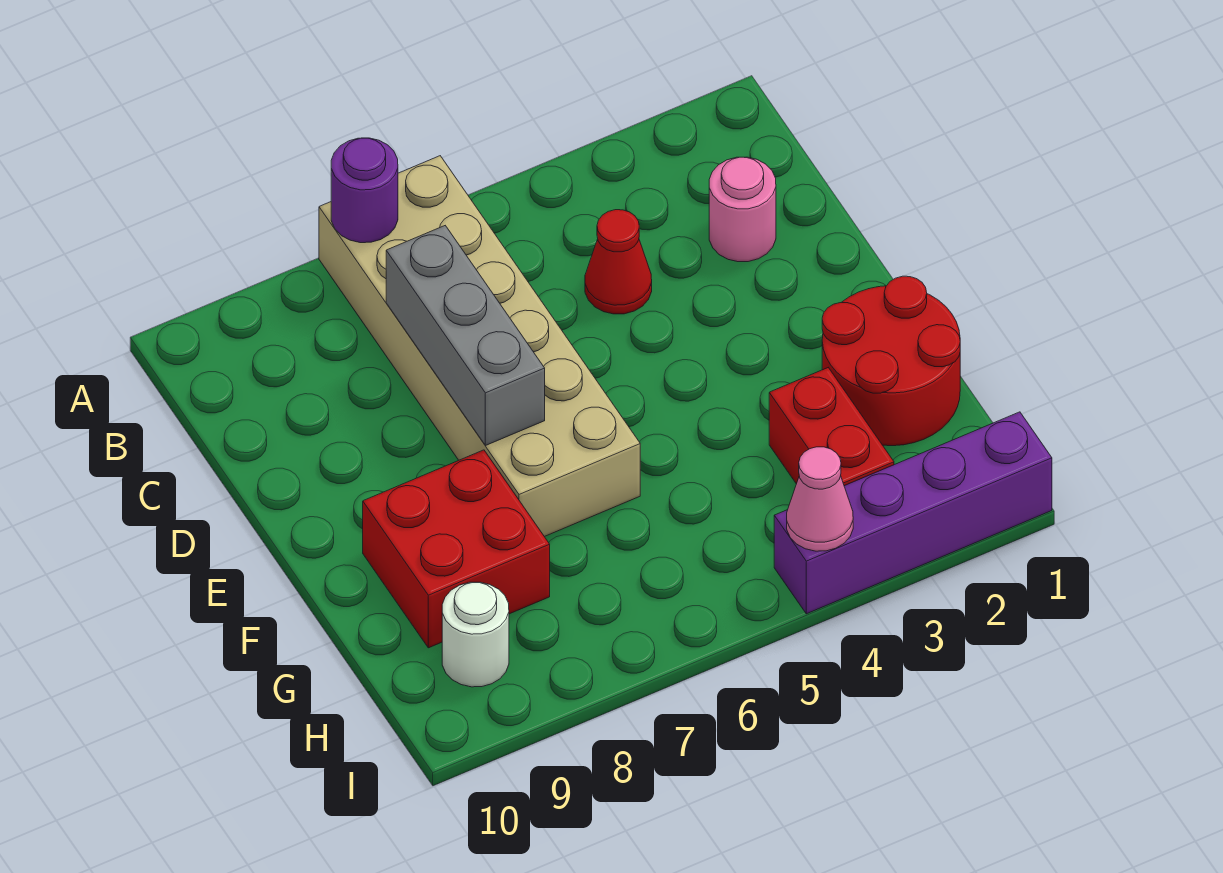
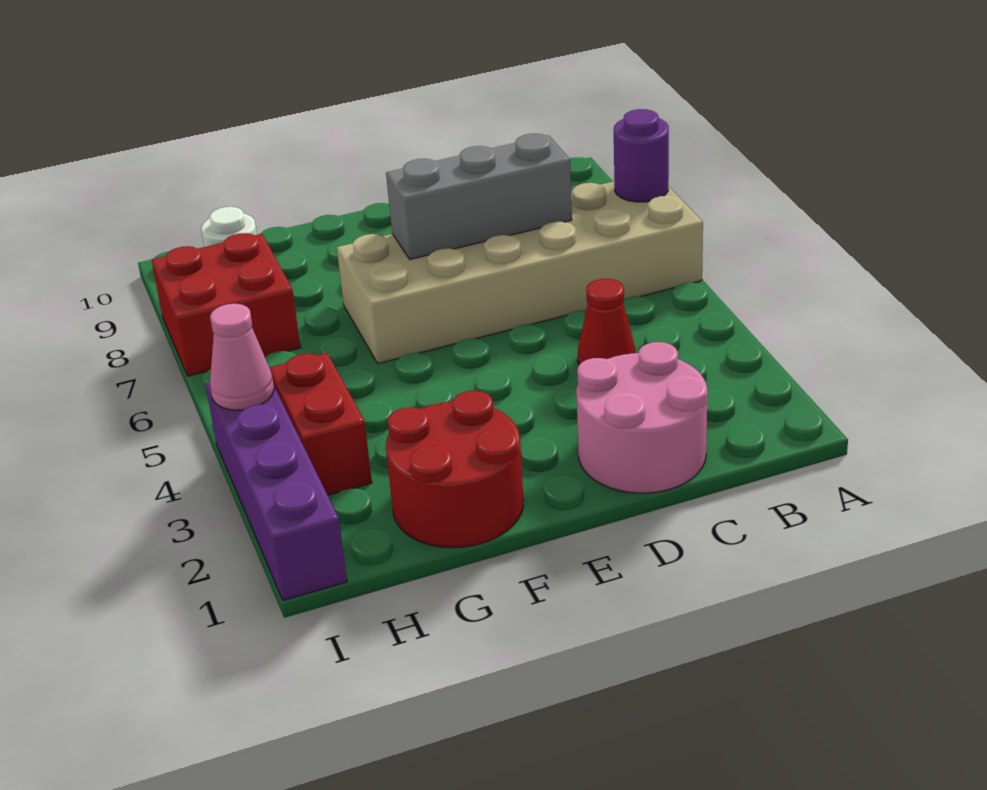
pink round brick C2 level 1 -> pink round brick C1:D2 level 1
red brick F8:G9 level 1 -> red brick H7:I8 level 1
red brick G3:H3 level 1 -> red brick H3:H4 level 1

